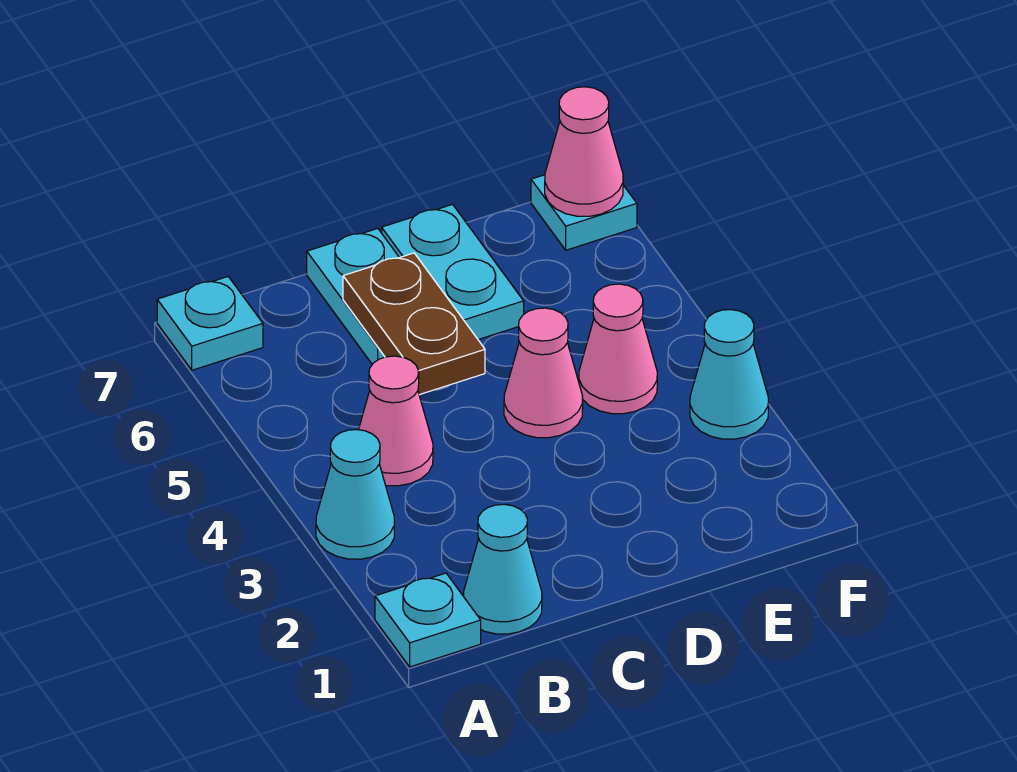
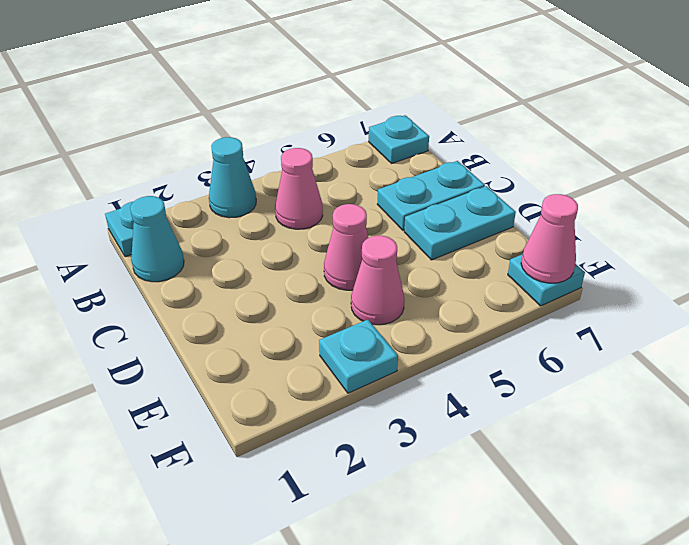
brown plate C5:C6 level 2 -> none
cyan cone F3 level 1 -> cyan plate F3 level 1

